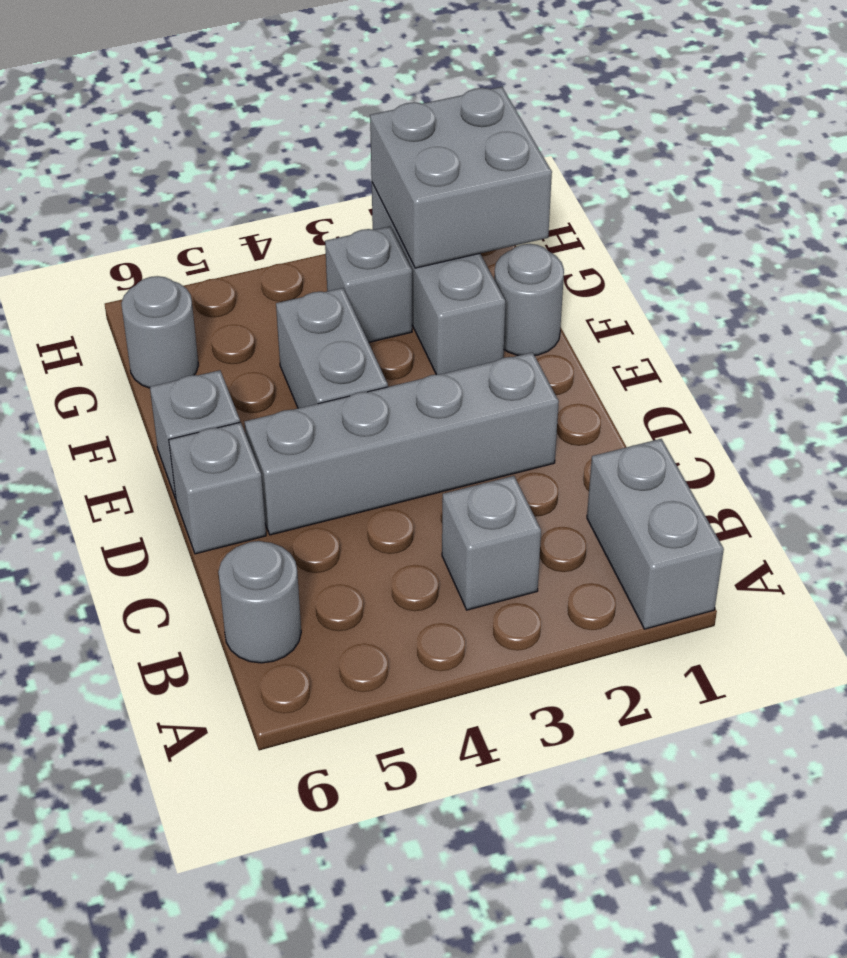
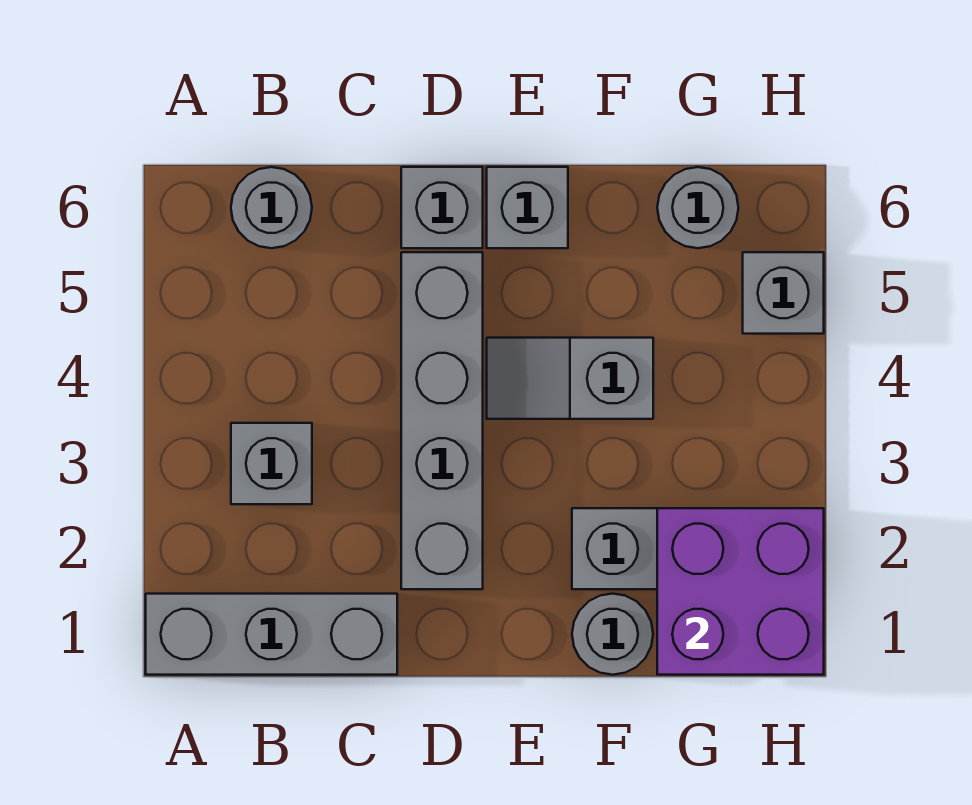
grey brick A1:B1 level 1 -> grey brick A1:C1 level 1
grey brick E4:F4 level 1 -> grey slope E4:F4 level 1 top F
grey brick G1:H2 level 2 -> purple brick G1:H2 level 2
grey brick G3 level 1 -> grey brick H5 level 1

